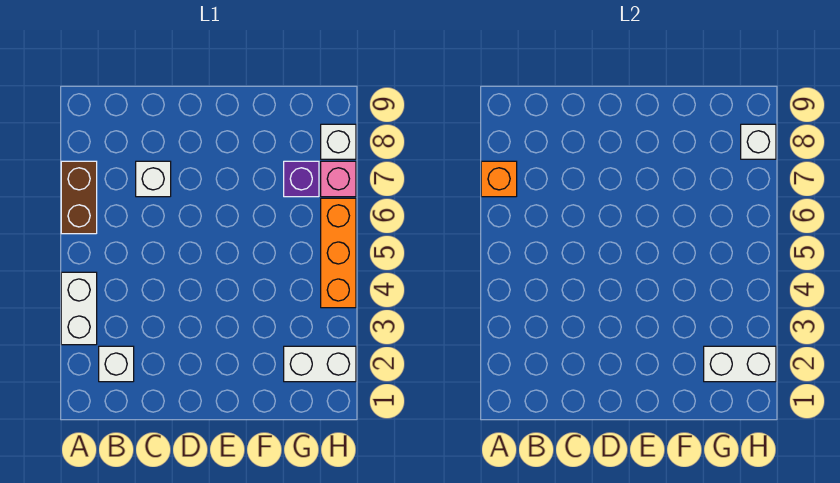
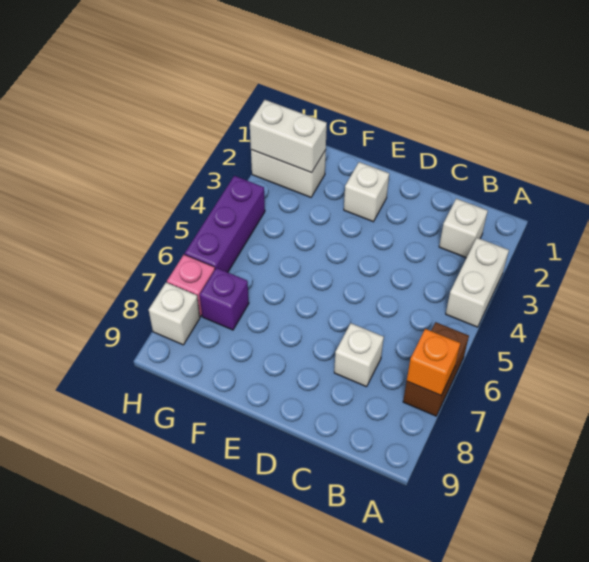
orange brick H4:H6 level 1 -> purple brick H4:H6 level 1
white brick H8 level 2 -> white brick E2 level 1

